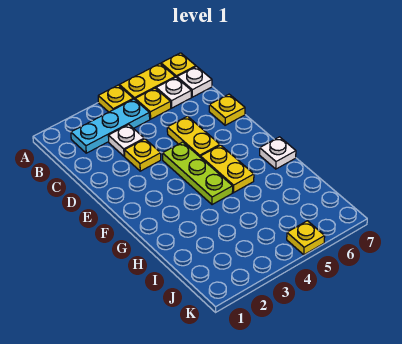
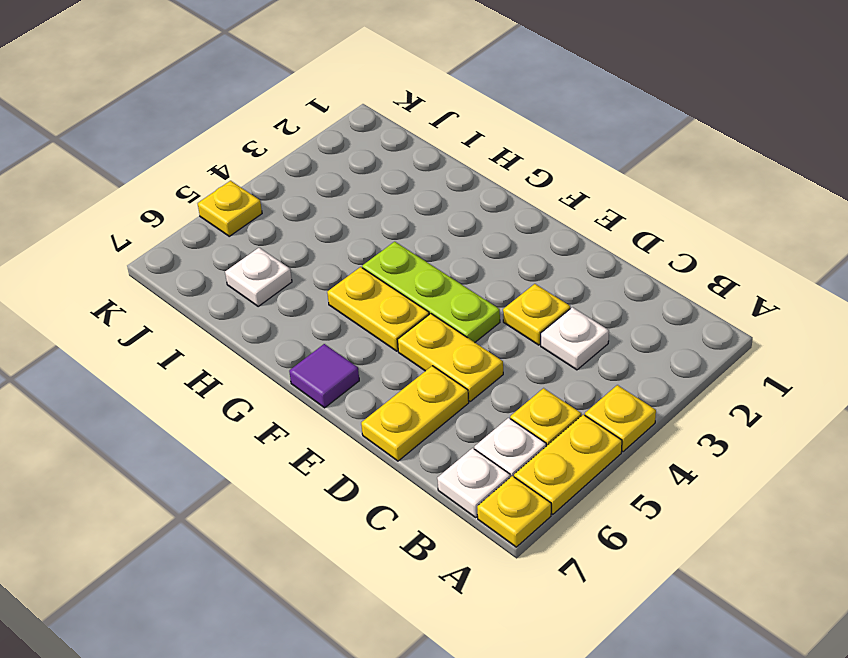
cyan plate B2:B4 level 1 -> none
yellow plate D7 level 1 -> yellow plate D6:D7 level 1
none -> purple tile F7 level 1
white plate G7 level 1 -> white plate I6 level 1

